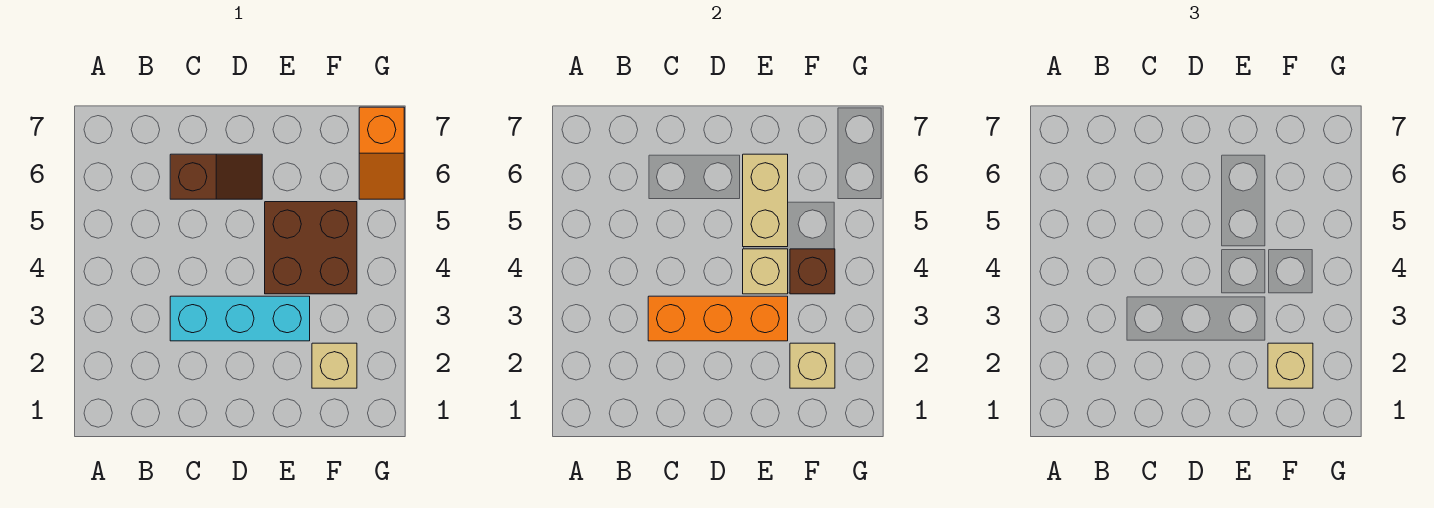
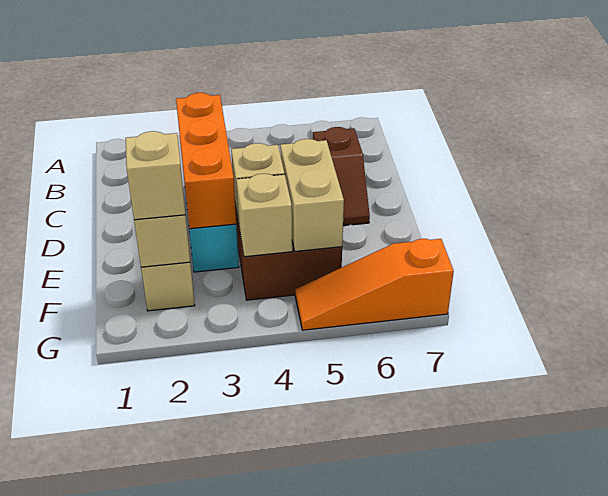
tan brick E5:E6 level 2 -> tan brick E5:F5 level 2
brown brick F4 level 2 -> tan brick F4 level 2
orange slope G6:G7 level 1 top 7 -> orange slope G5:G7 level 1 top 7

